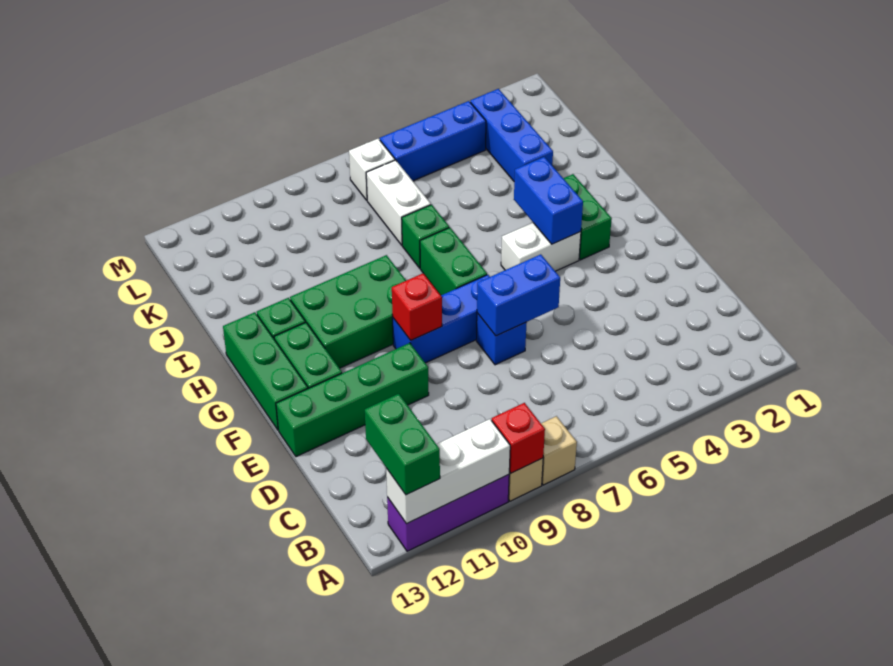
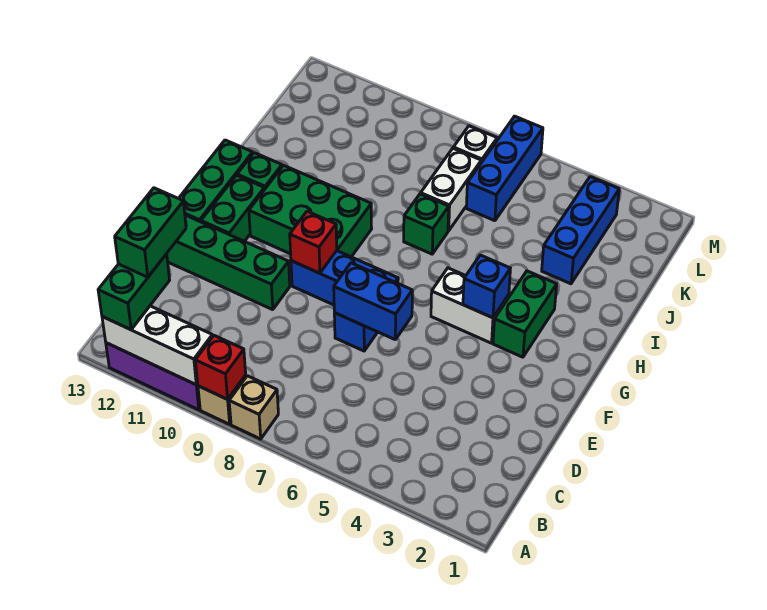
blue brick G4:H4 level 2 -> blue brick G4 level 2
green brick G7:H7 level 1 -> green brick B12:C12 level 4
blue brick L4:L6 level 1 -> blue brick K6:M6 level 1

